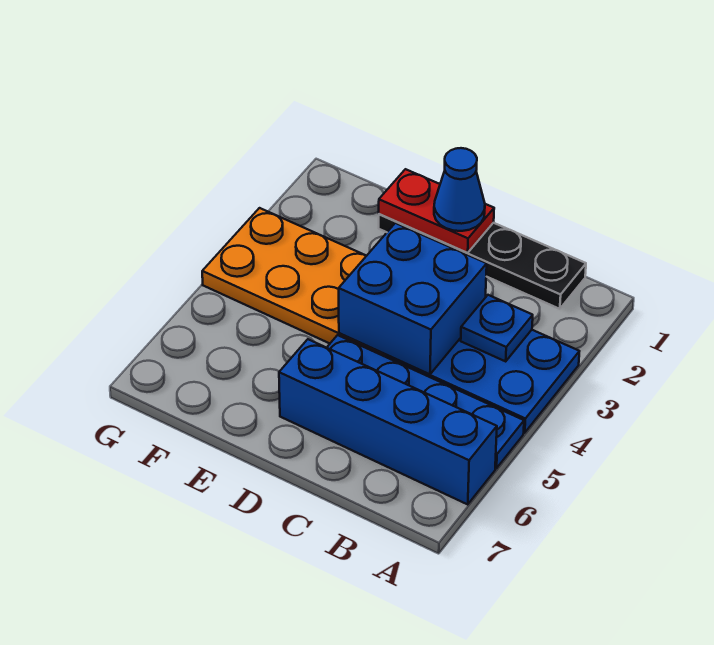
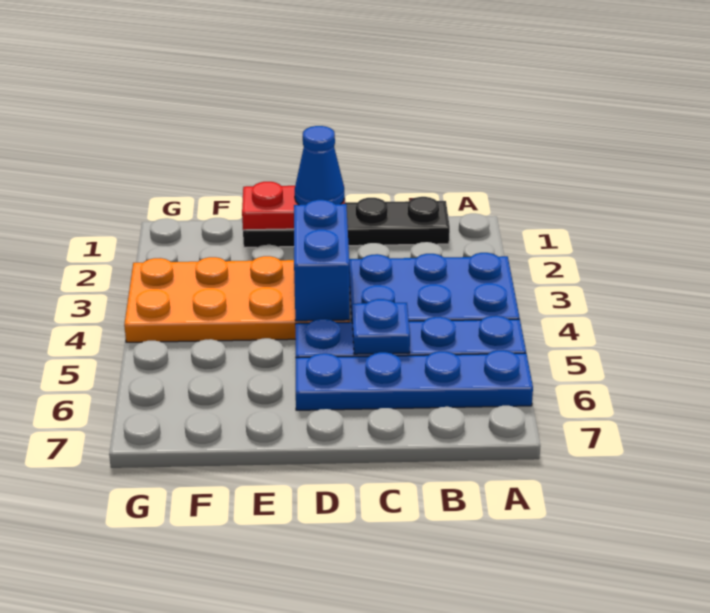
blue brick A6:D6 level 1 -> blue plate A6:D6 level 1
blue plate B3 level 2 -> blue plate C5 level 2
blue brick C3:D4 level 2 -> blue brick D3:D4 level 2

